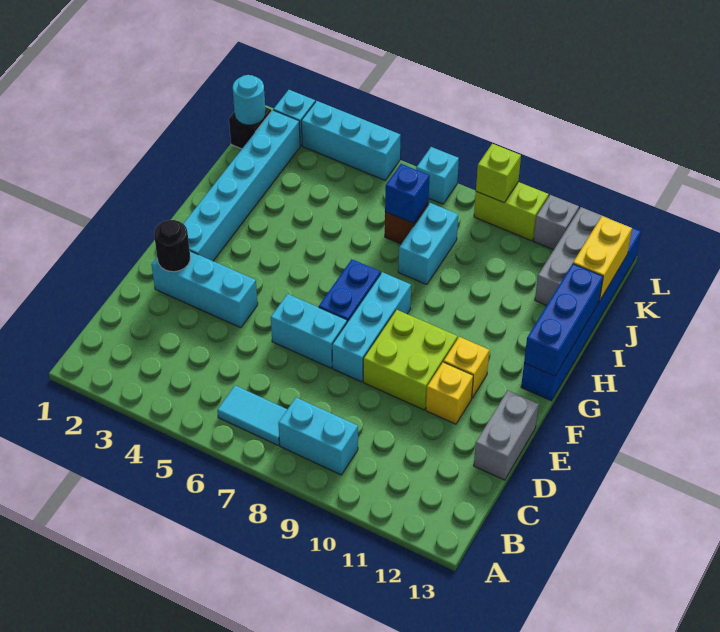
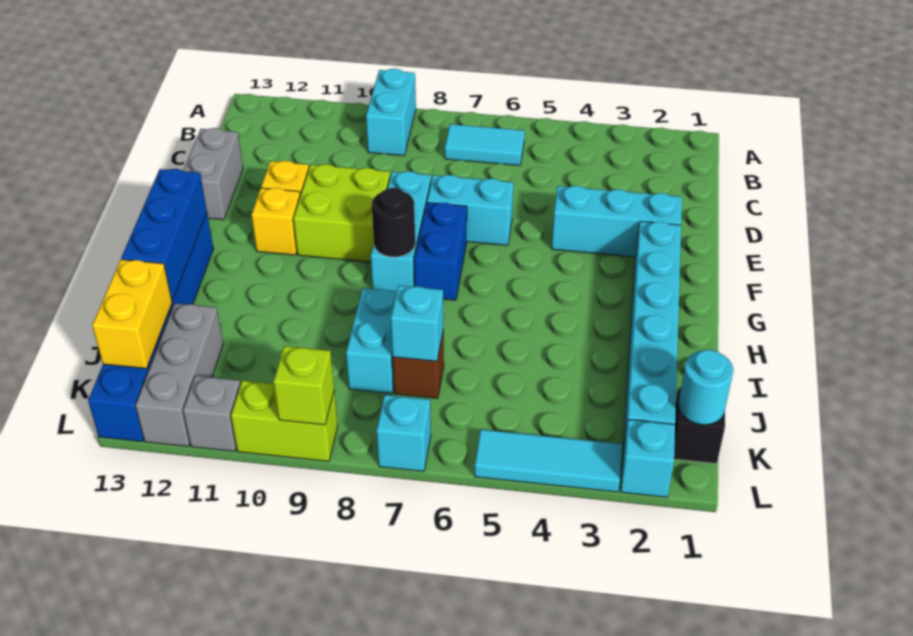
cyan brick B8:B9 level 1 -> cyan brick A9:B9 level 1
black round brick E2 level 2 -> black round brick G8 level 2
blue brick J7 level 2 -> cyan brick J7 level 2
cyan brick L3:L5 level 1 -> cyan tile L3:L5 level 1

